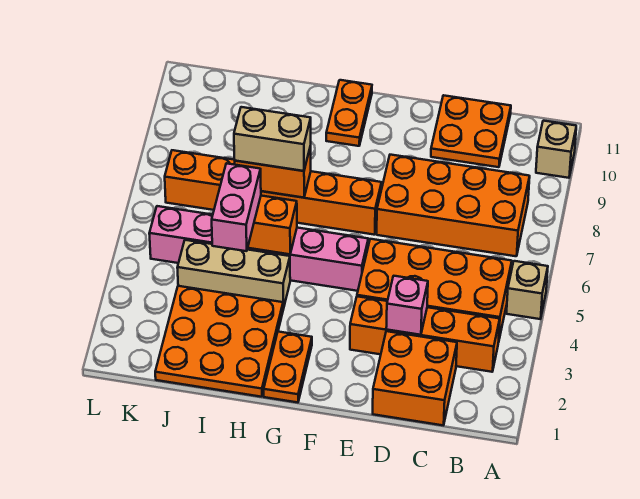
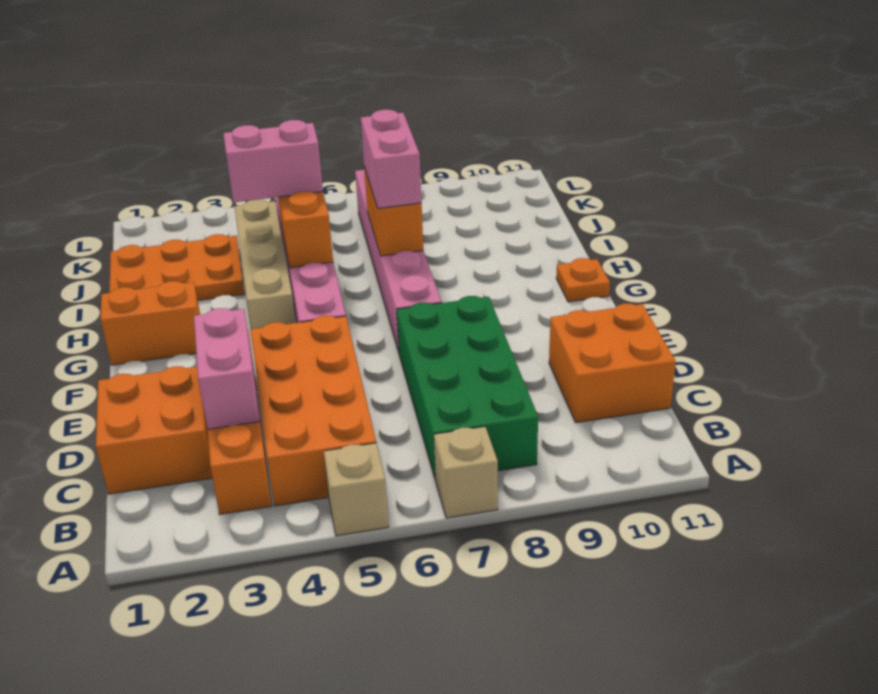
tan brick A10 level 1 -> tan brick A7 level 1
orange brick B7:E8 level 1 -> green brick B7:E8 level 1
orange plate C10:D11 level 1 -> orange brick C10:D11 level 1
pink brick D3 level 2 -> pink brick C3:D3 level 2
orange brick F7:K7 level 1 -> pink brick F7:K7 level 1
orange plate G1:G2 level 1 -> orange brick G1:G2 level 1
orange plate G10:G11 level 1 -> orange plate G11 level 1
orange plate H1:J3 level 1 -> orange plate I1:J3 level 1
tan brick H4:J4 level 1 -> tan brick G4:J4 level 1
tan brick H7:I7 level 3 -> pink brick H7:I7 level 3

